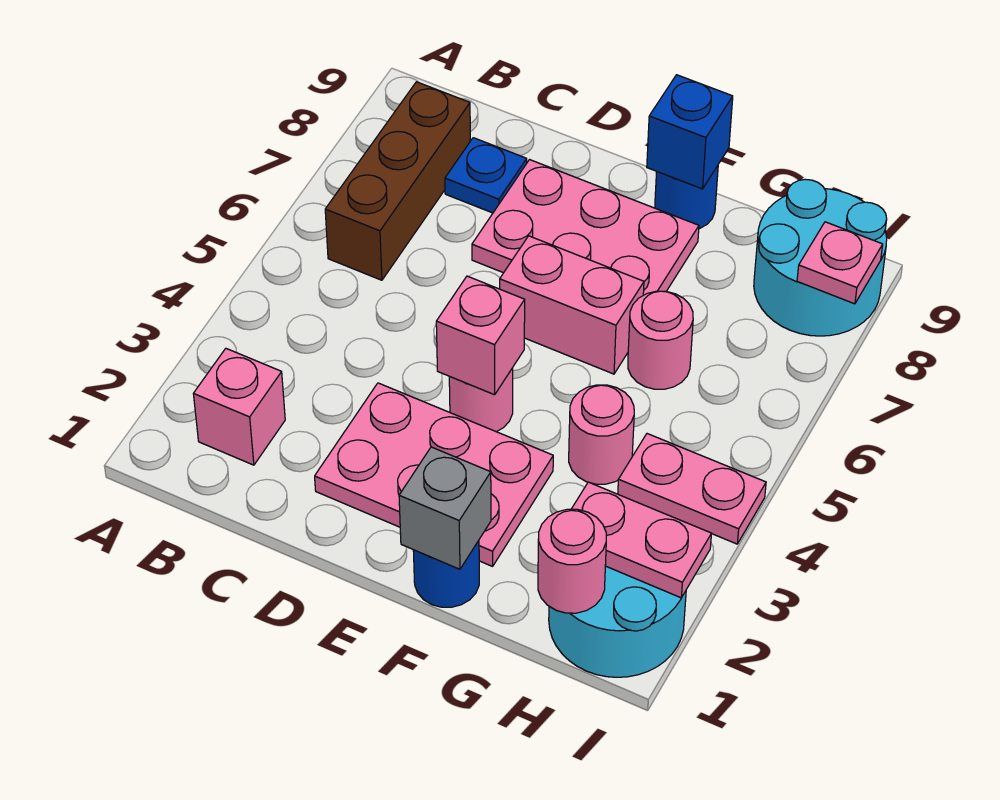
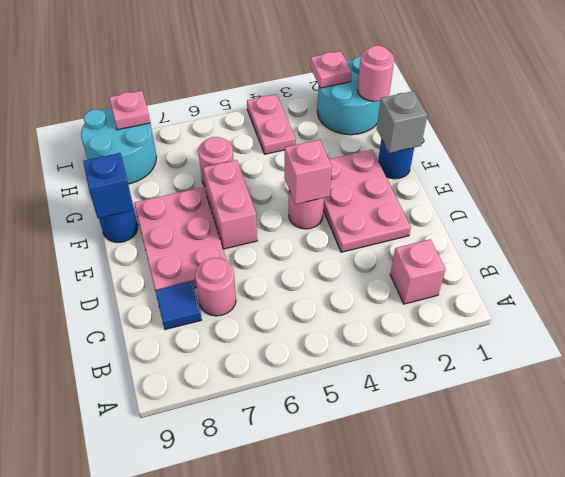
brown brick B6:B8 level 1 -> none
blue plate C8 level 1 -> blue tile C8 level 1
pink round brick G4 level 1 -> pink round brick C7 level 1
pink plate H2:I2 level 2 -> pink plate I2 level 2

